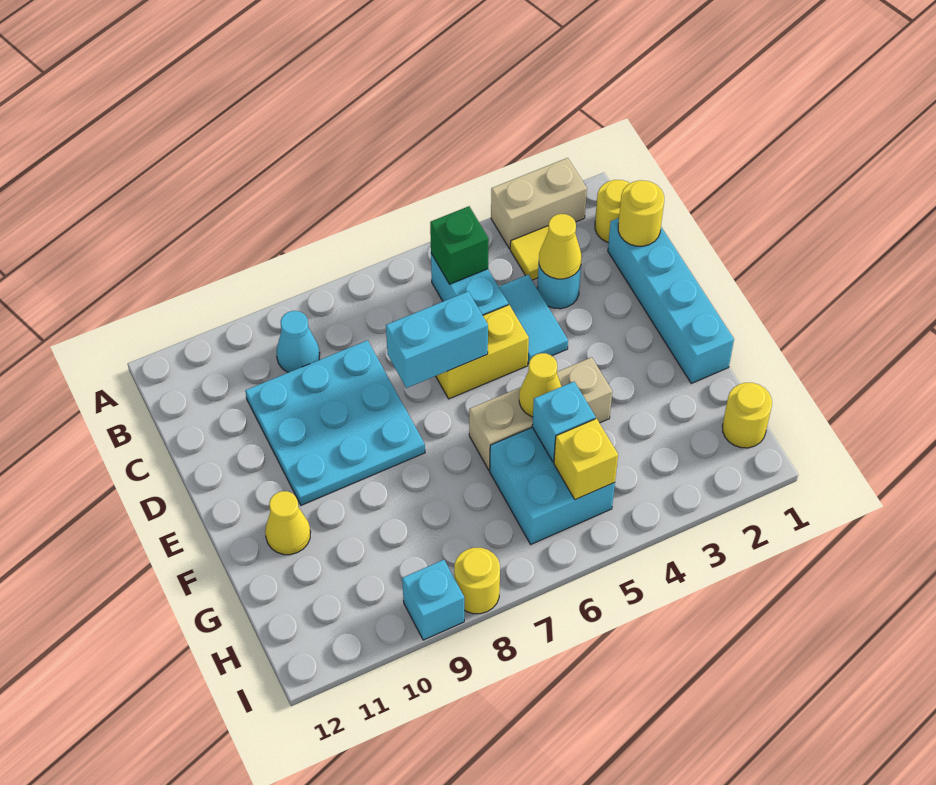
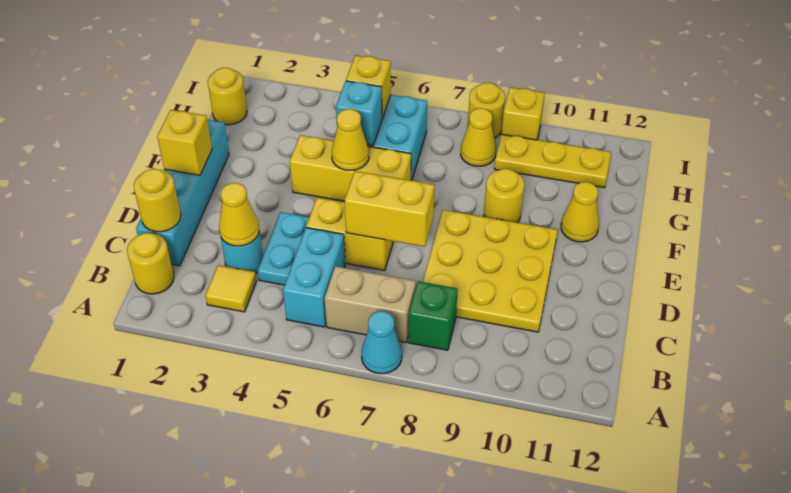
tan brick A2:A3 level 1 -> tan brick B6:B7 level 1
green brick B5 level 2 -> green brick B8 level 1
cyan cone B9 level 1 -> cyan cone A7 level 1
cyan tile C4:D4 level 1 -> cyan plate C4:D4 level 1
cyan plate C8:E10 level 1 -> yellow plate C8:E10 level 1
cyan brick D6:D7 level 2 -> yellow brick D6:D7 level 2
none -> yellow brick E1 level 2
tan brick F4:F6 level 1 -> yellow brick F4:F6 level 1
none -> yellow round brick F9 level 1
none -> yellow cone H8 level 1
none -> yellow plate H9:H11 level 1
cyan brick I9 level 1 -> yellow brick I9 level 1

